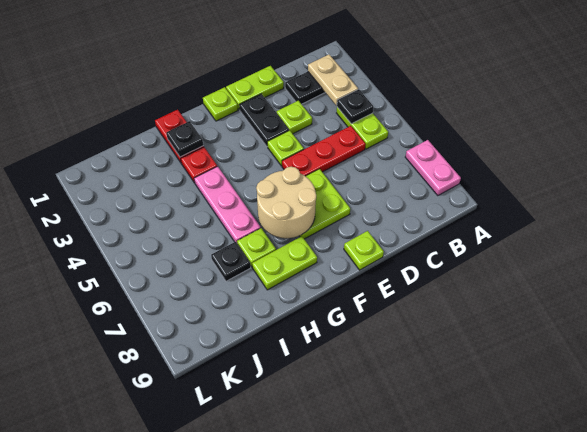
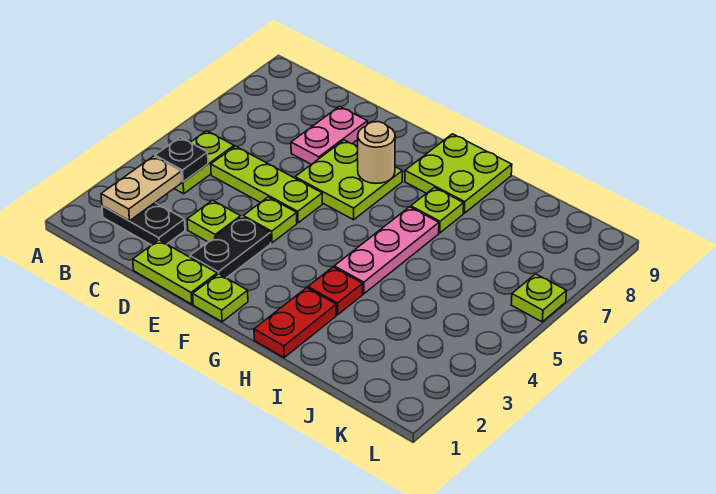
pink plate A7:A8 level 1 -> pink plate D7:D8 level 1
red plate C5:E5 level 1 -> lime plate C5:E5 level 1
lime plate E9 level 1 -> lime plate L6 level 1
tan round brick F6:G7 level 2 -> tan round brick F7 level 2
lime plate G8:H8 level 1 -> lime plate G8:H9 level 1
black plate H2 level 2 -> none
black plate I7 level 1 -> none

